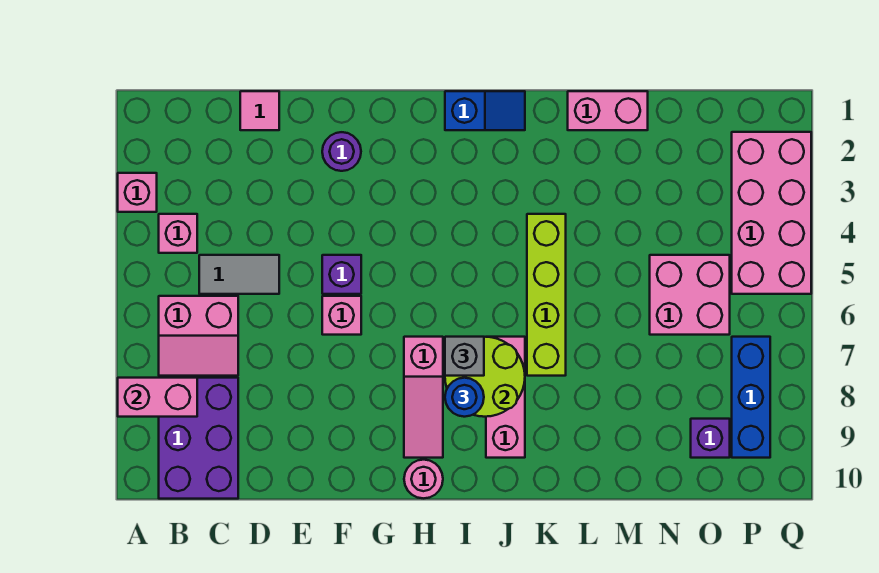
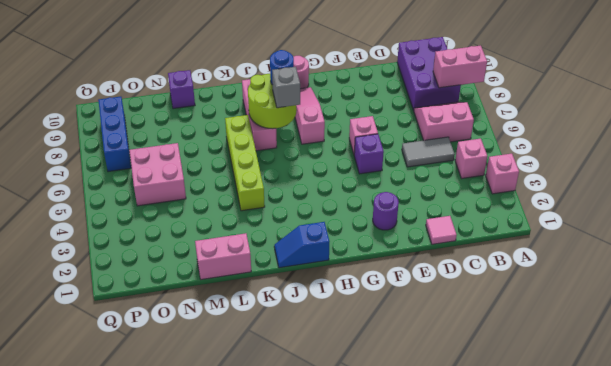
purple brick O9 level 1 -> purple brick M10 level 1
pink brick P2:Q5 level 1 -> none

